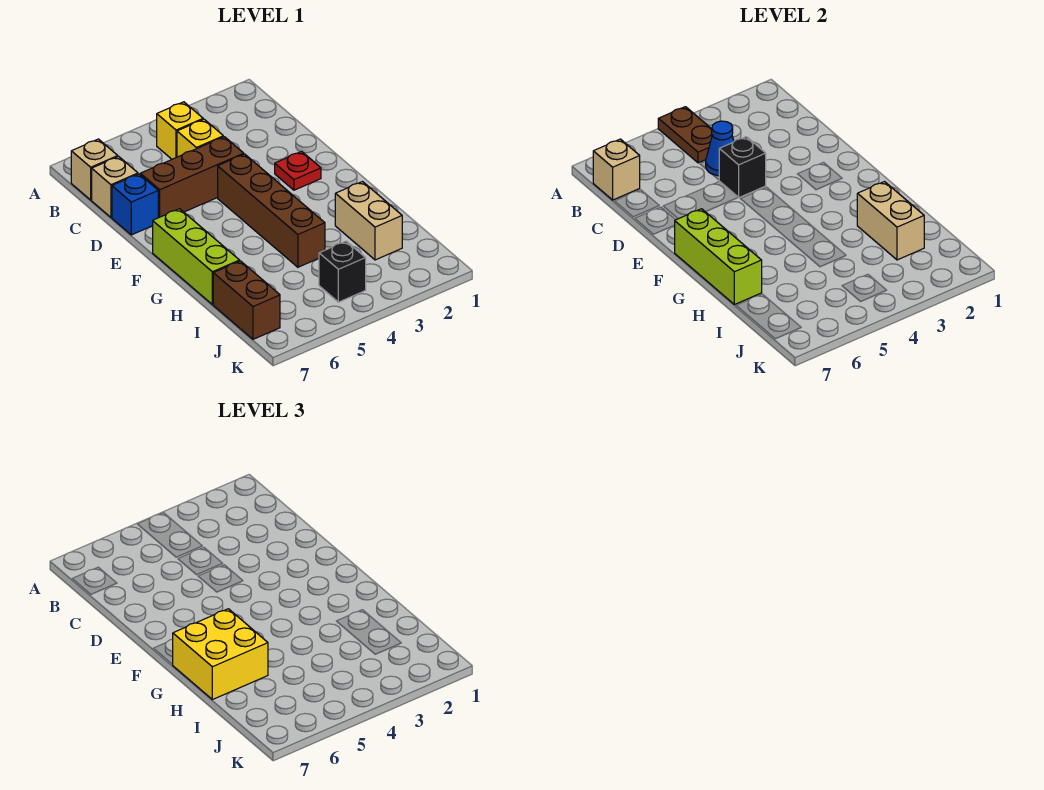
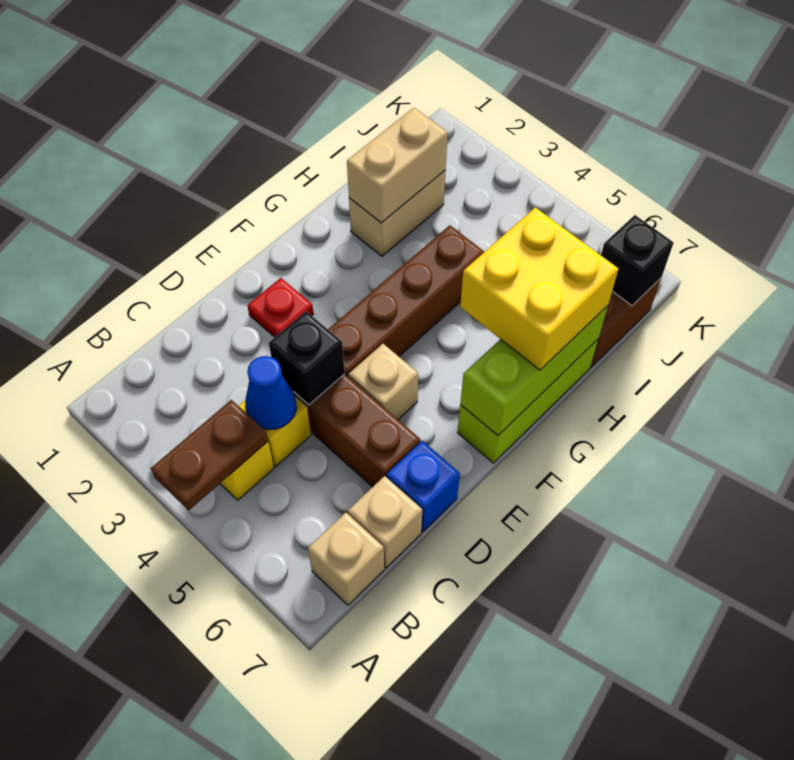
tan brick B7 level 2 -> tan brick E5 level 1
black brick J4 level 1 -> black brick J7 level 2

